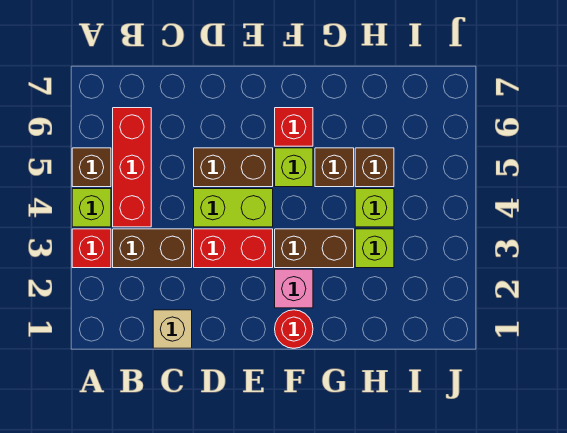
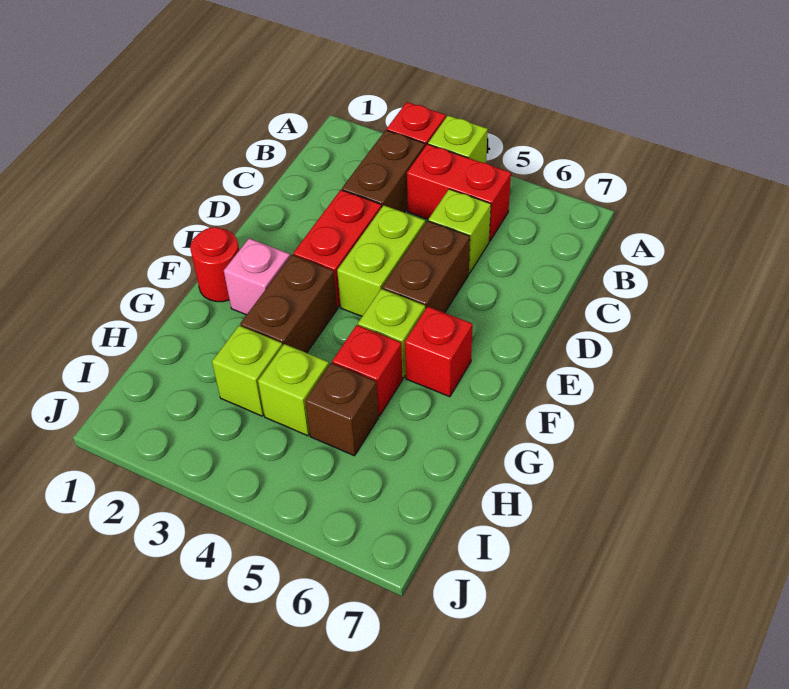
brown brick A5 level 1 -> none
red brick B4:B6 level 1 -> red brick B4:B5 level 1
tan brick C1 level 1 -> none
none -> lime brick C5 level 1
brown brick G5 level 1 -> red brick G5 level 1

